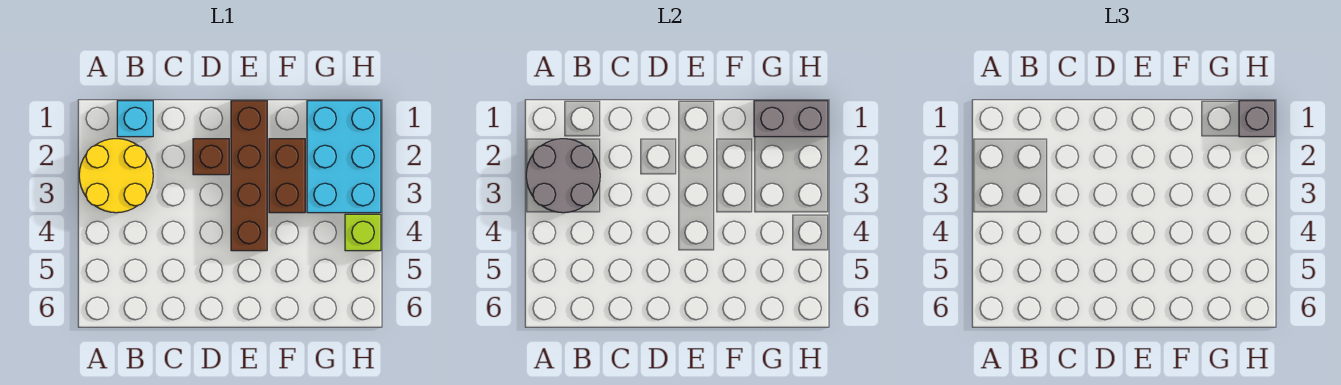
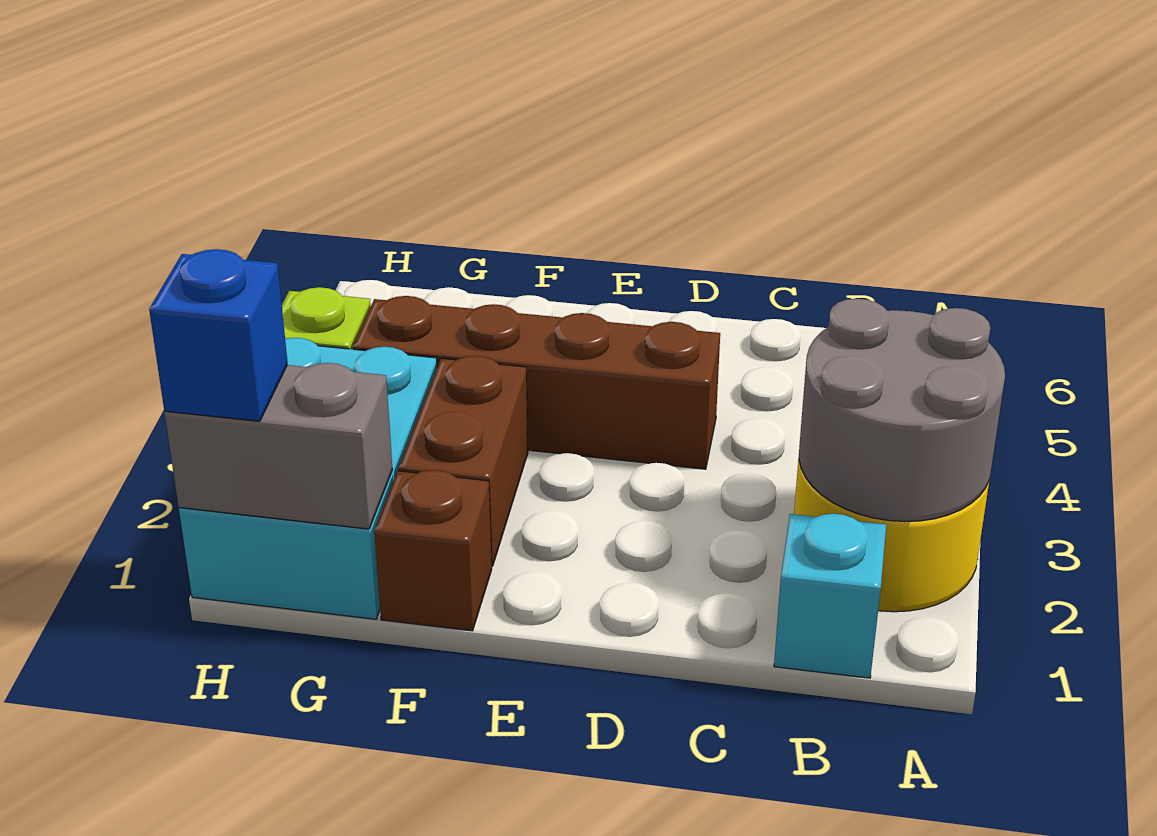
brown brick D2 level 1 -> brown brick F1 level 1
brown brick E1:E4 level 1 -> brown brick D4:G4 level 1
grey brick H1 level 3 -> blue brick H1 level 3

